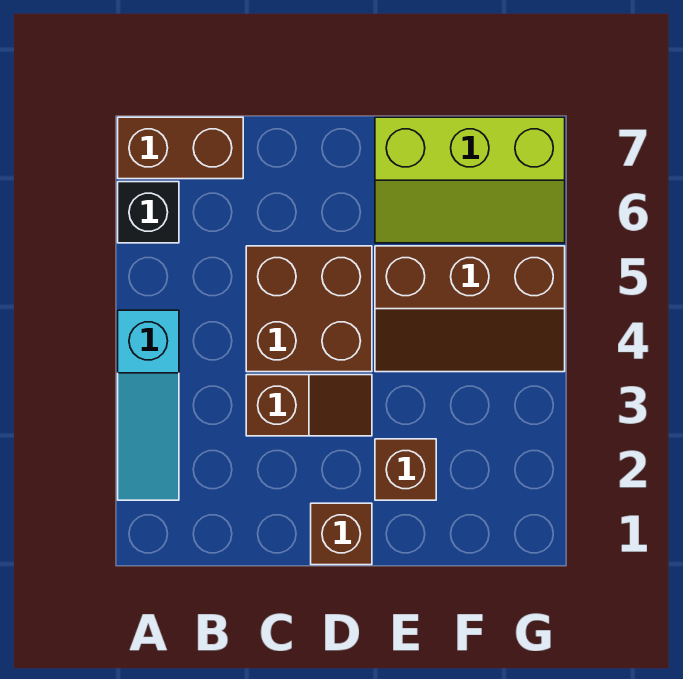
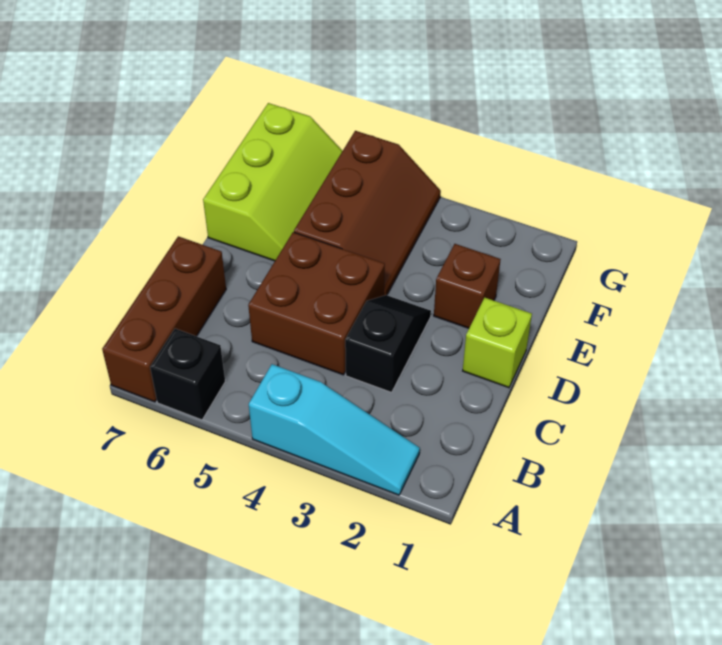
brown brick A7:B7 level 1 -> brown brick A7:C7 level 1
brown slope C3:D3 level 1 top C -> black slope C3:D3 level 1 top C
brown brick D1 level 1 -> lime brick D1 level 1

